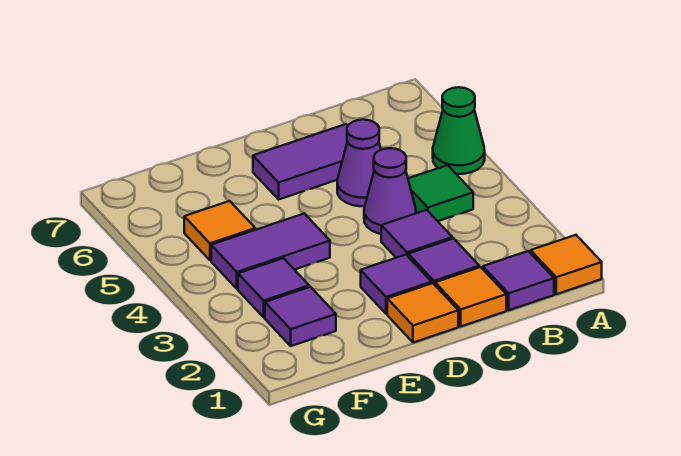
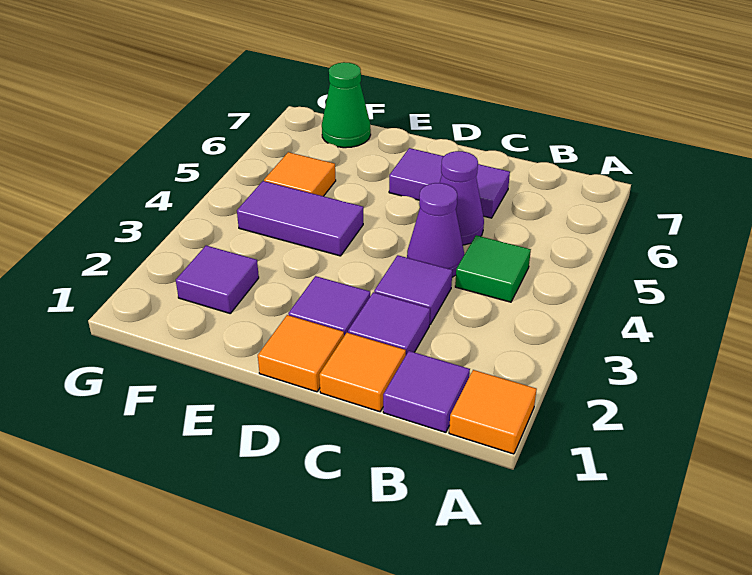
green cone A5 level 1 -> green cone F7 level 1
purple tile F3 level 1 -> none

